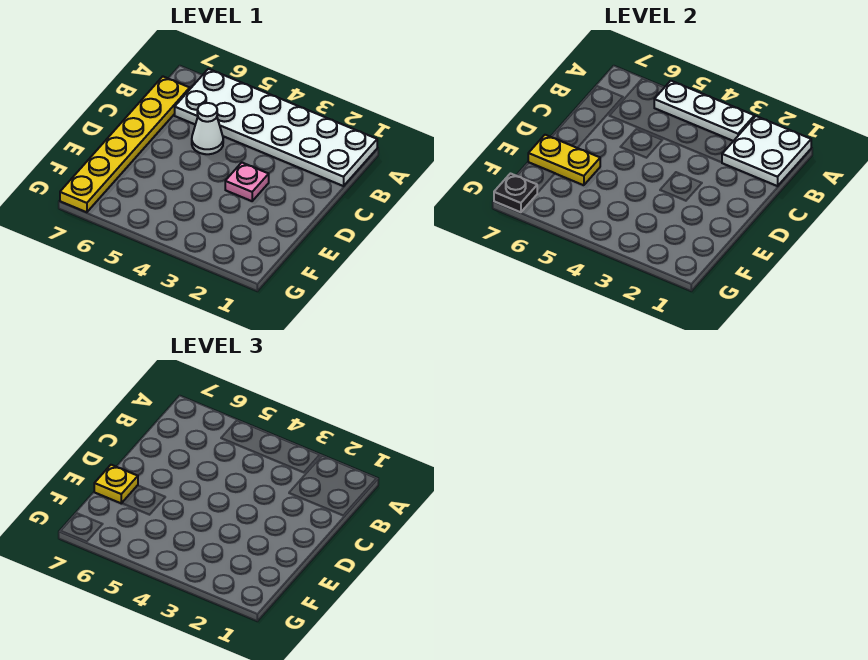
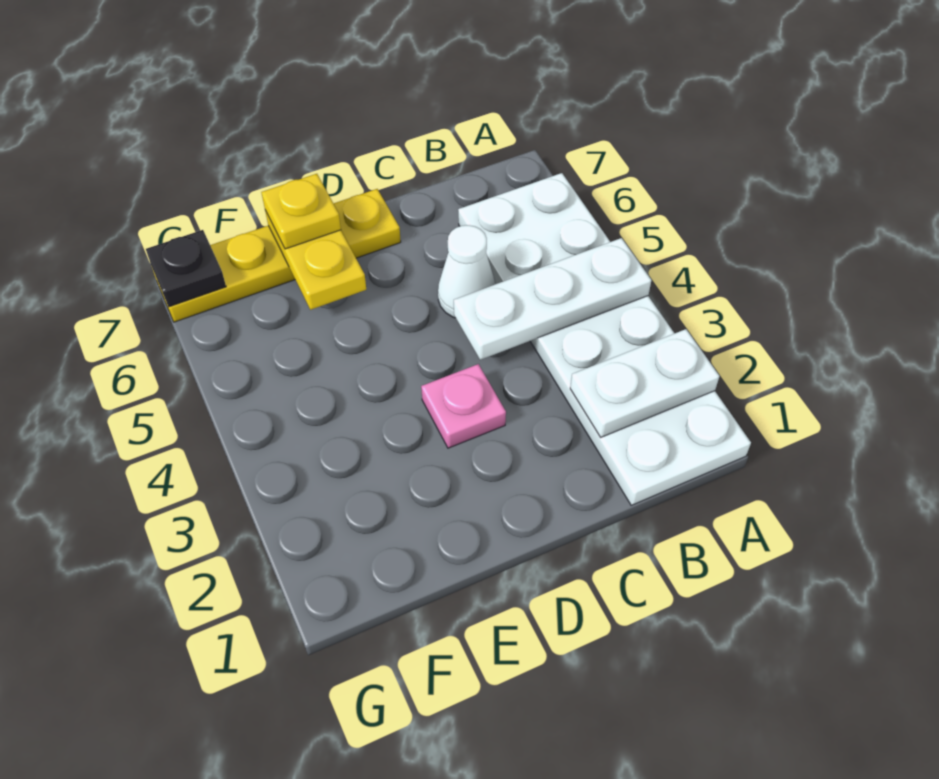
white plate A1:B2 level 2 -> white plate A2:B2 level 2
white plate A3:A5 level 2 -> white plate A4:C4 level 2
yellow plate B7:G7 level 1 -> yellow plate D7:G7 level 1

